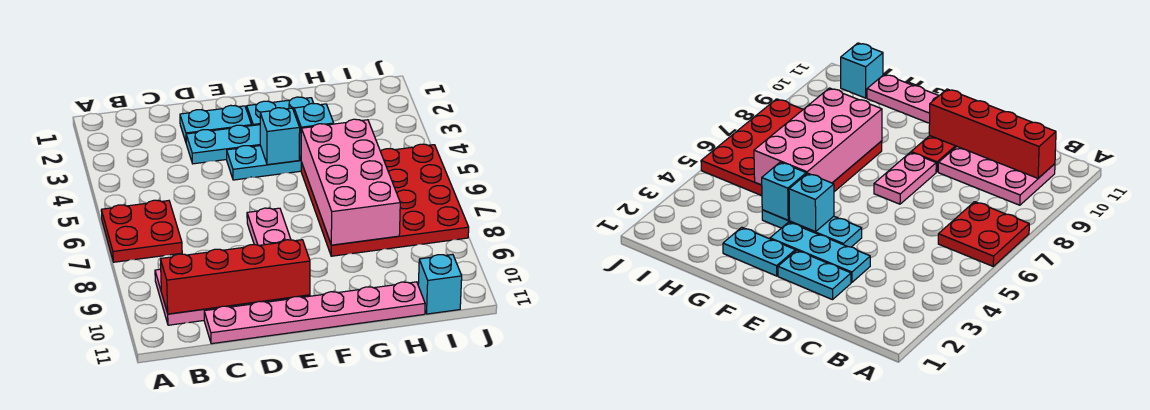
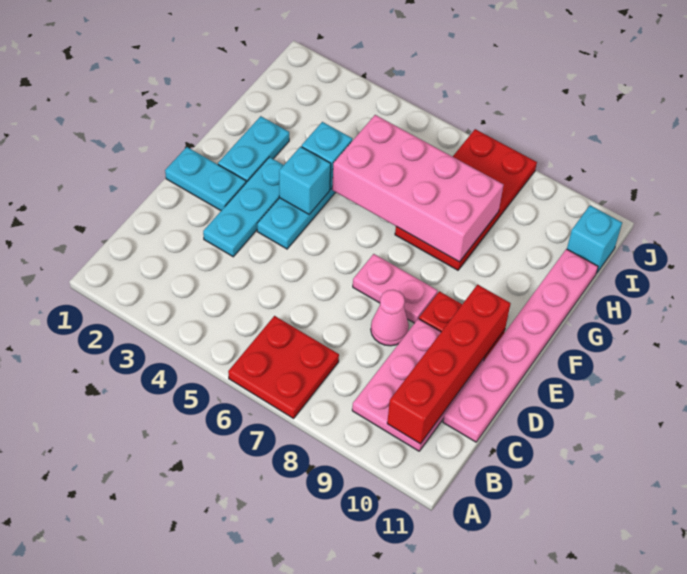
cyan plate D2:E2 level 1 -> cyan plate E1:E2 level 1
none -> pink cone D8 level 1
red plate G5:J8 level 1 -> red plate G7:J8 level 1

